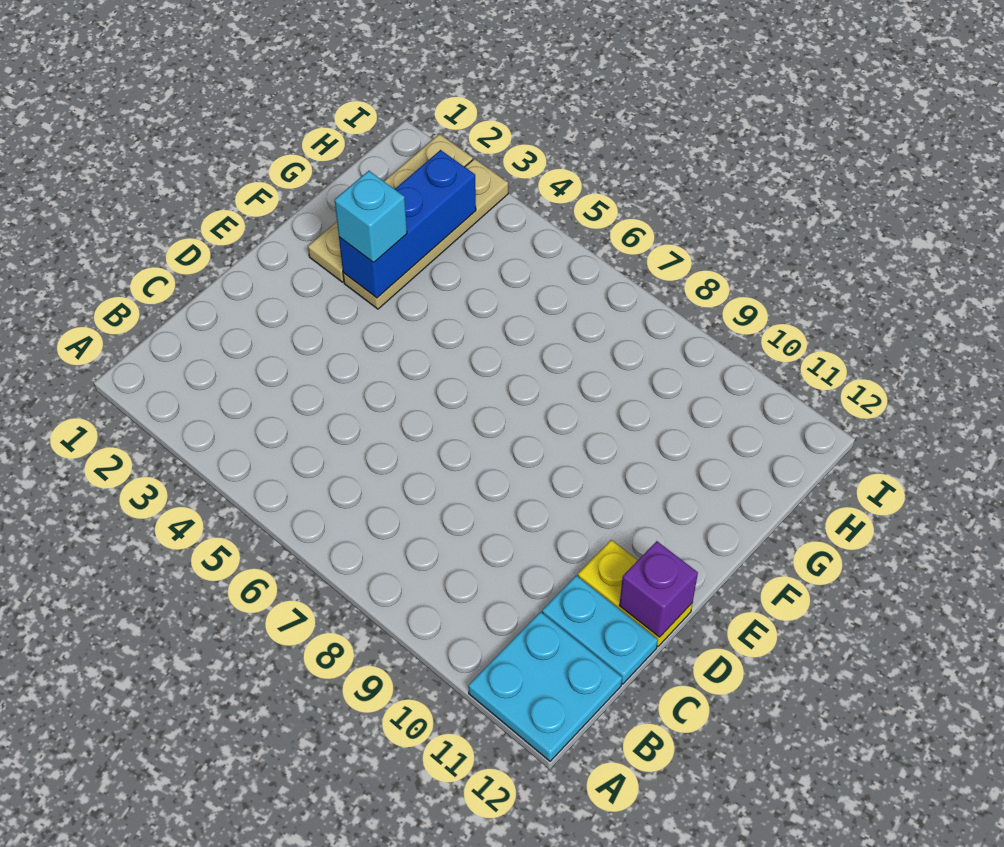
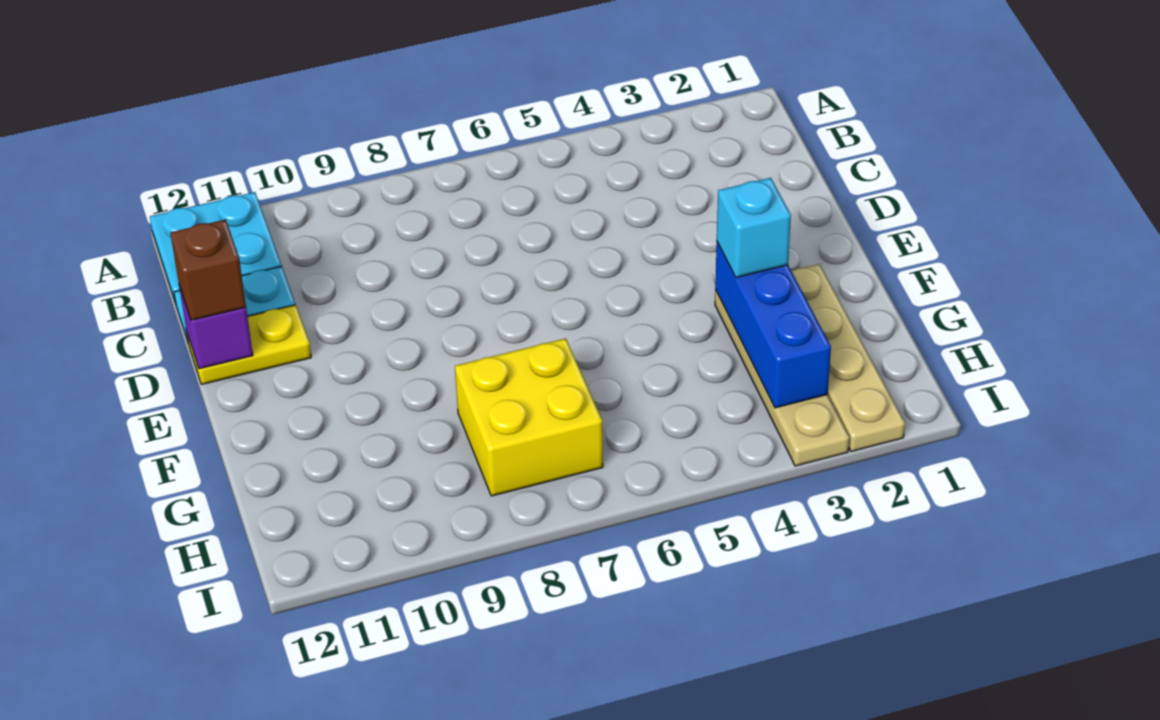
none -> brown brick D12 level 3
none -> yellow brick G7:H8 level 1

